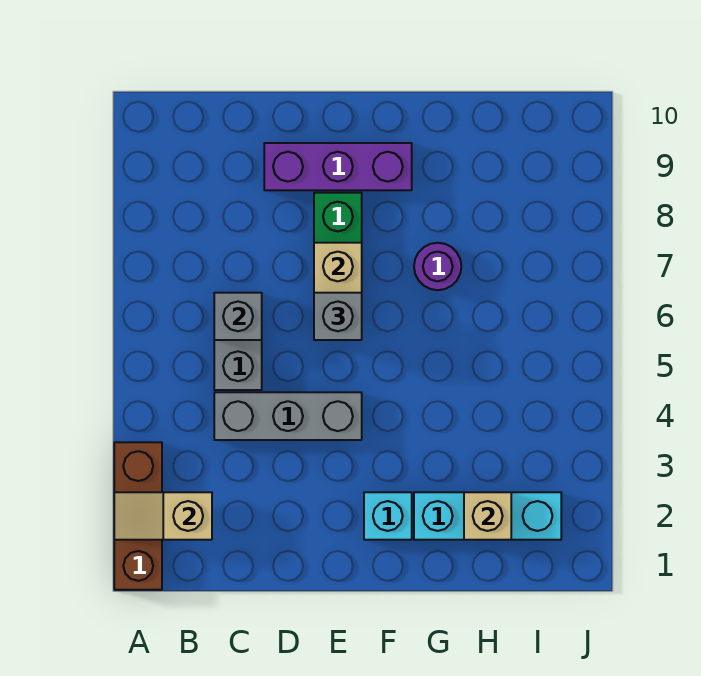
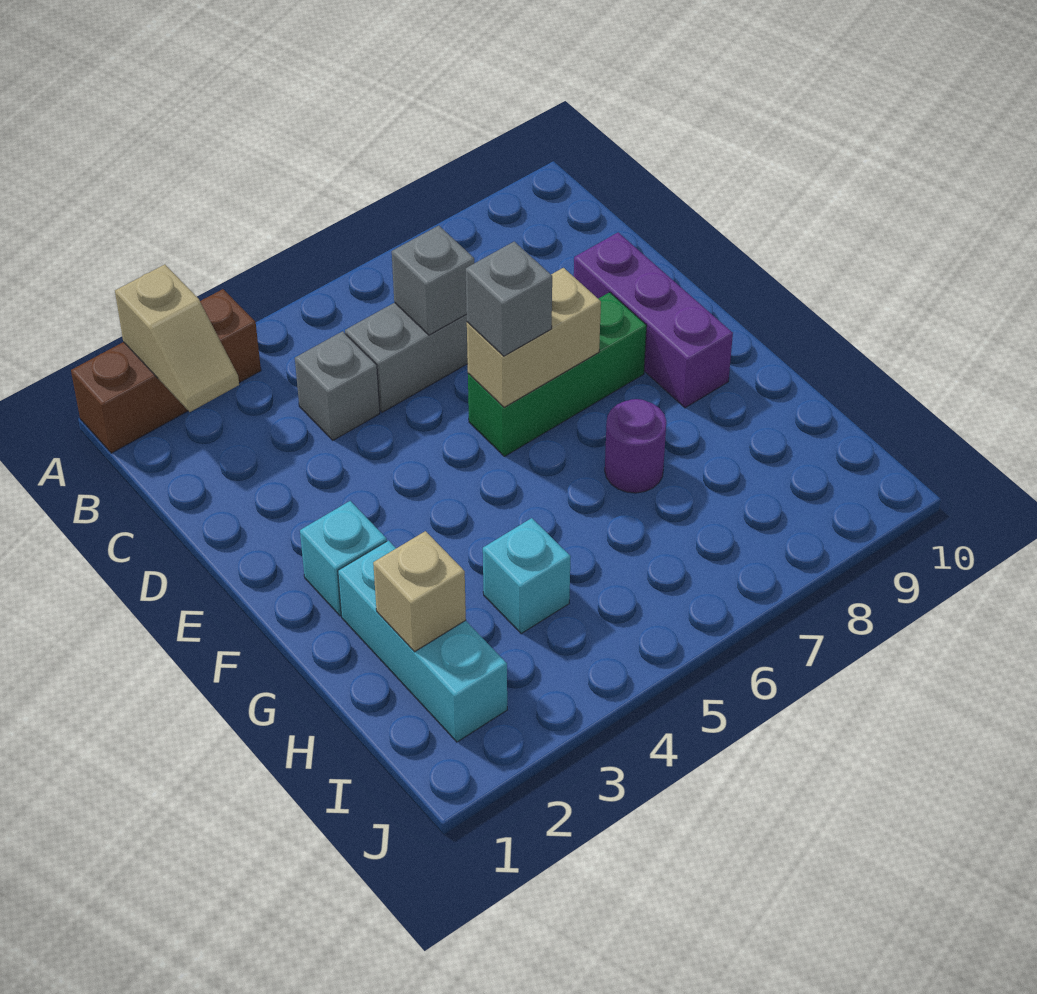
tan slope A2:B2 level 2 top B -> tan slope A2:B2 level 2 top A
grey brick C4:E4 level 1 -> grey brick C4 level 1
none -> cyan brick H4 level 1

